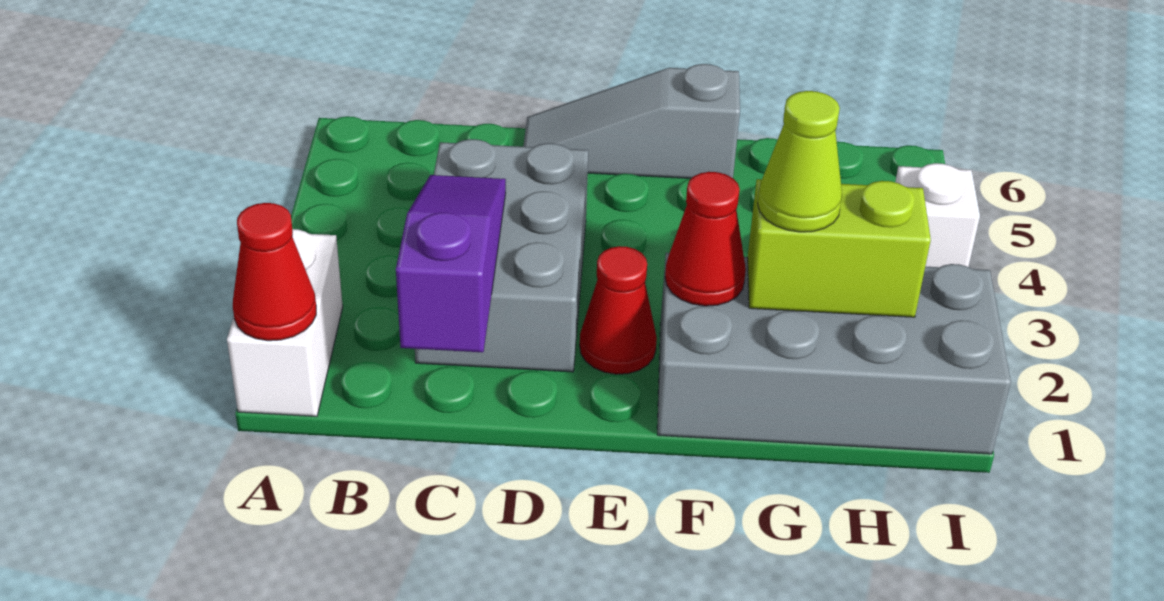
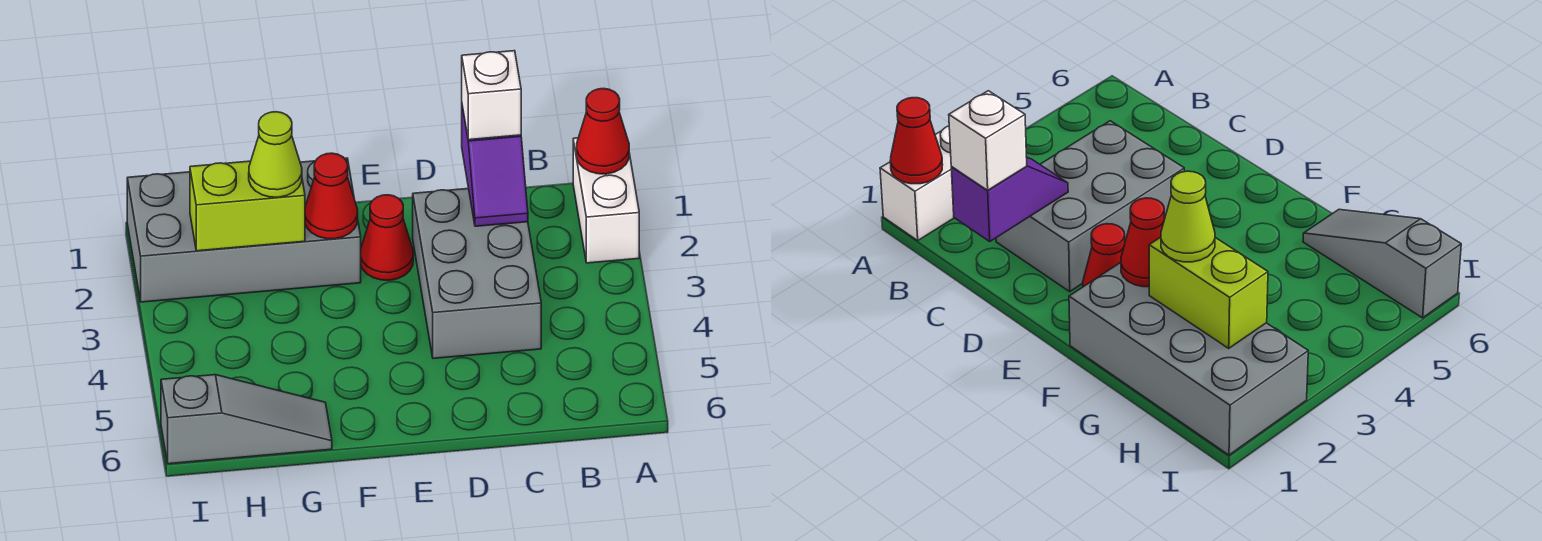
purple slope C1:C3 level 2 top 1 -> purple slope C1:C2 level 2 top 1
grey slope D6:F6 level 1 top F -> grey slope G6:I6 level 1 top I
white brick I4 level 1 -> white brick C1 level 3

